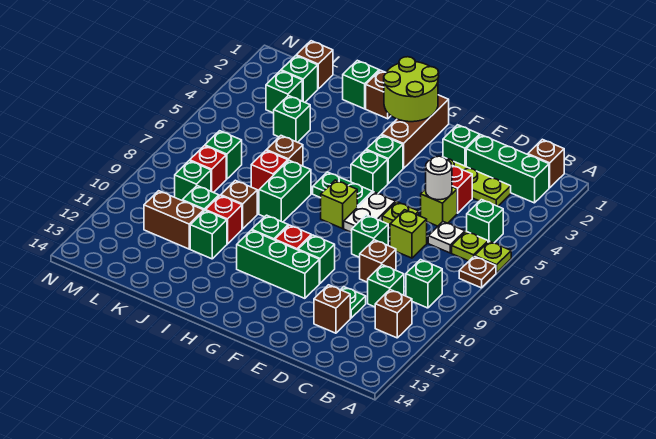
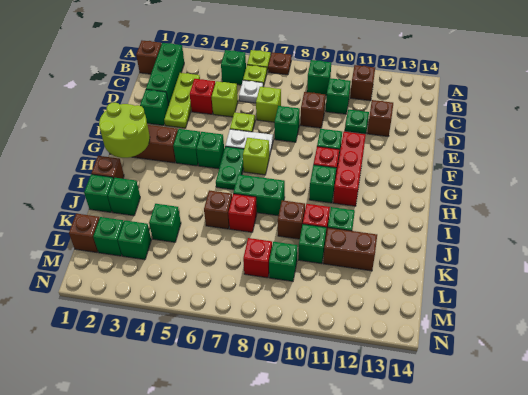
white round brick D5 level 2 -> none
green brick F11:H11 level 1 -> red brick F11:H11 level 1
brown brick K11:L11 level 1 -> brown brick K11:K12 level 1
green brick L7 level 1 -> green brick J2 level 1

